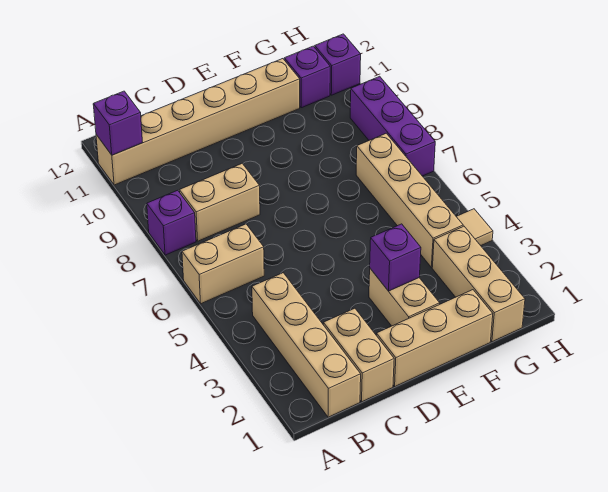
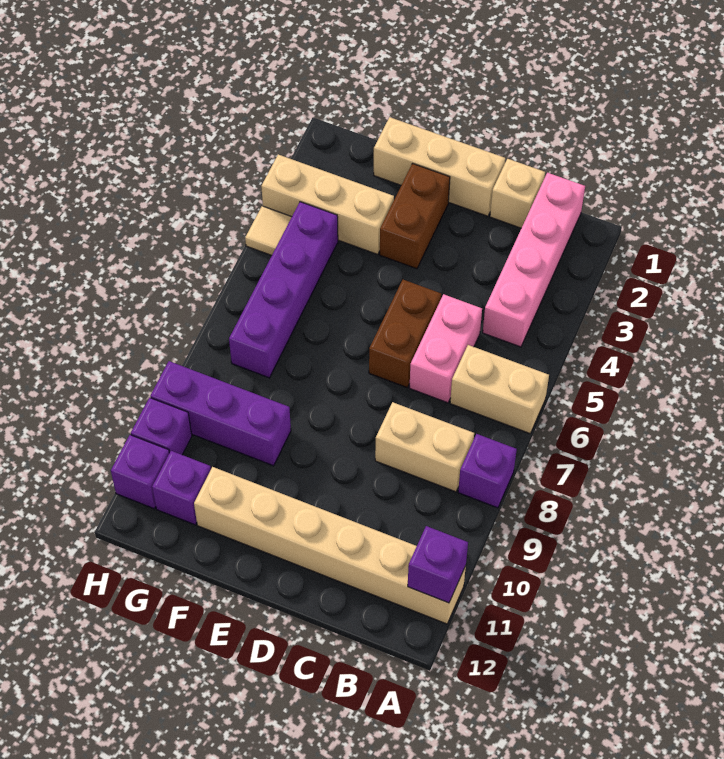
tan brick B1:B4 level 1 -> pink brick B1:B4 level 1
tan brick C1:C2 level 1 -> tan brick C1 level 1
none -> pink brick C5:C6 level 1
none -> brown brick D5:D6 level 1
tan brick E2:E3 level 1 -> brown brick E2:E3 level 1
purple brick E3 level 2 -> purple brick H10 level 1
tan brick G1:G3 level 1 -> tan brick F3:H3 level 1
tan brick G4:G7 level 1 -> purple brick G4:G7 level 1
purple brick H7:H9 level 1 -> purple brick F9:H9 level 1

